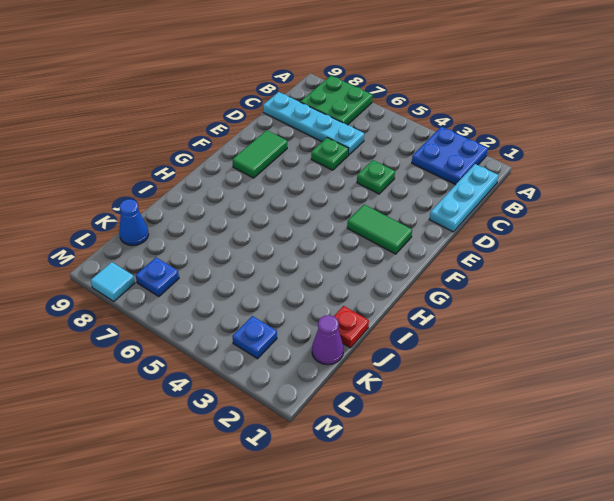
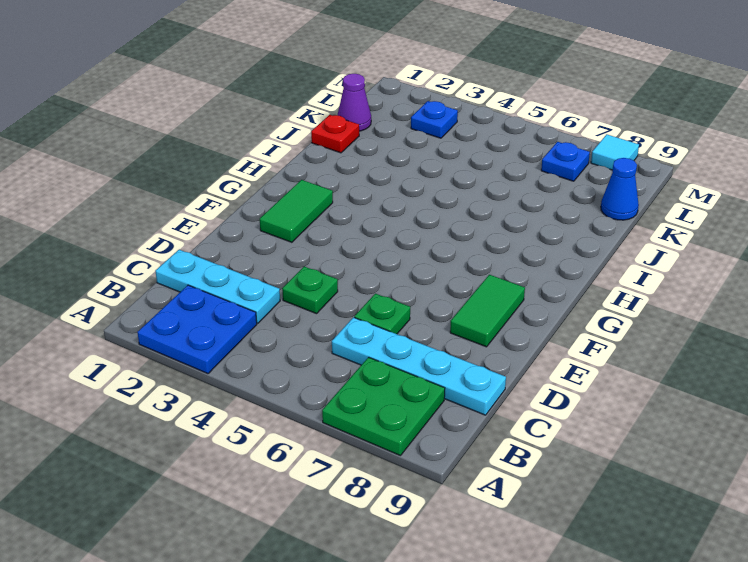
cyan plate B1:D1 level 1 -> cyan plate C1:C3 level 1
green tile F2:F3 level 1 -> green tile F2:G2 level 1

